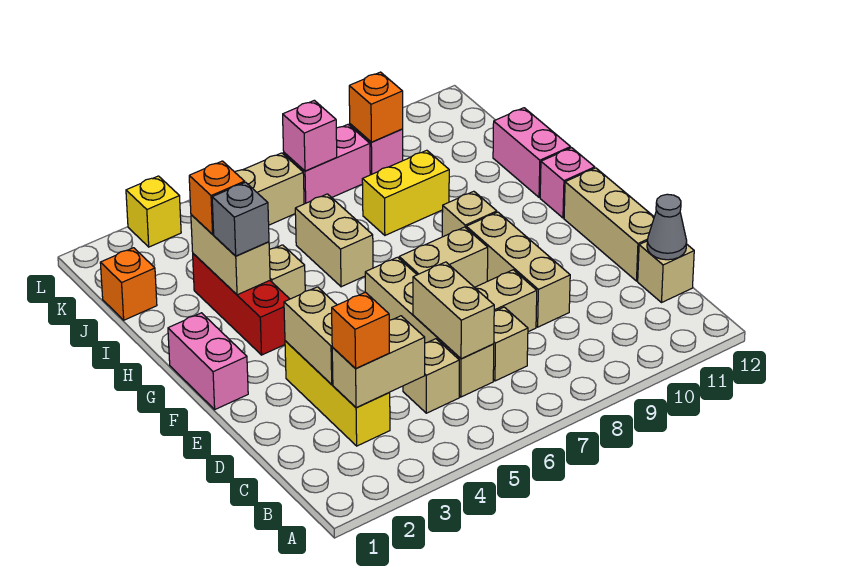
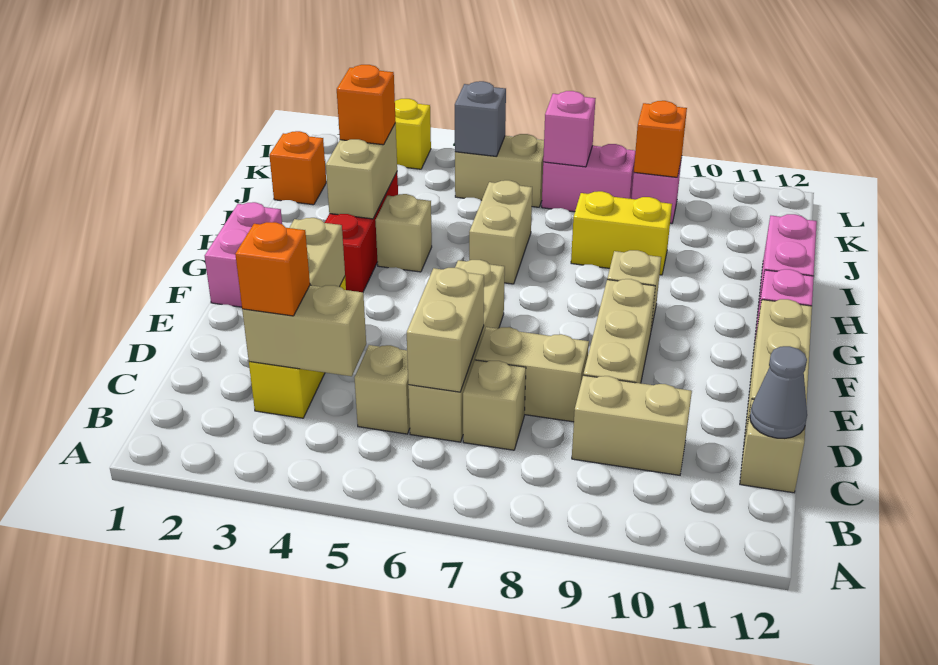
tan brick F7:F8 level 1 -> tan brick C9:C10 level 1
grey brick H3 level 3 -> grey brick K5 level 2

